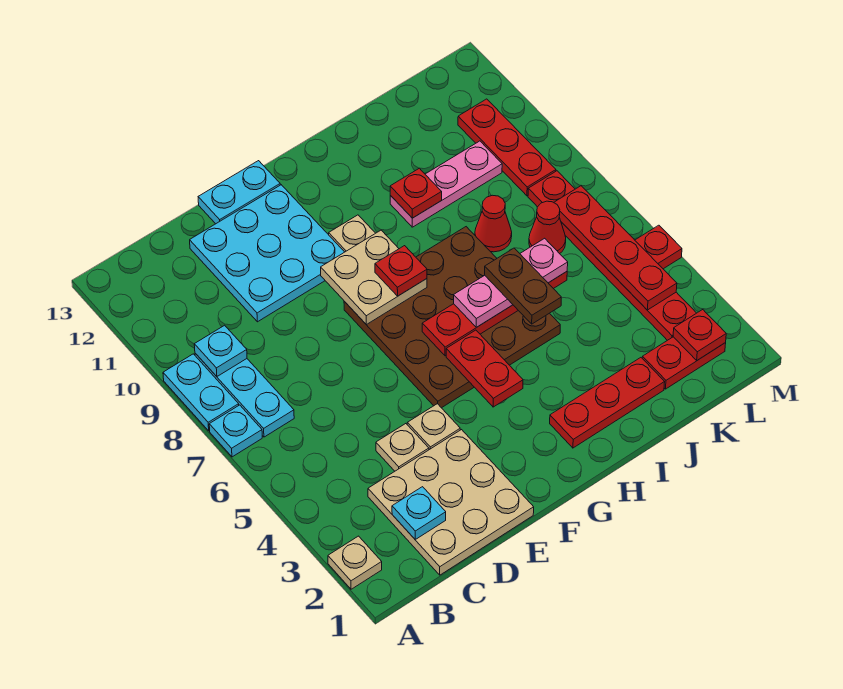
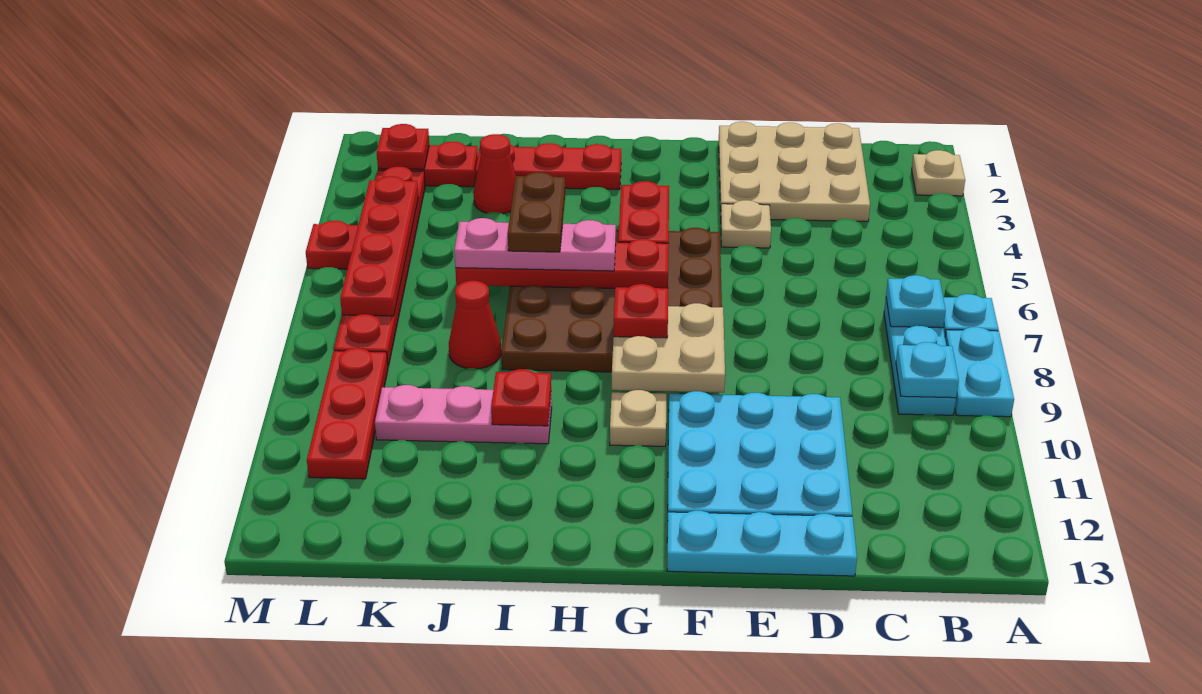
cyan plate C2 level 2 -> cyan plate B7 level 2
tan plate D4 level 1 -> none
cyan plate E13:F13 level 1 -> cyan plate D13:F13 level 1
red cone K7 level 1 -> red cone J3 level 1

